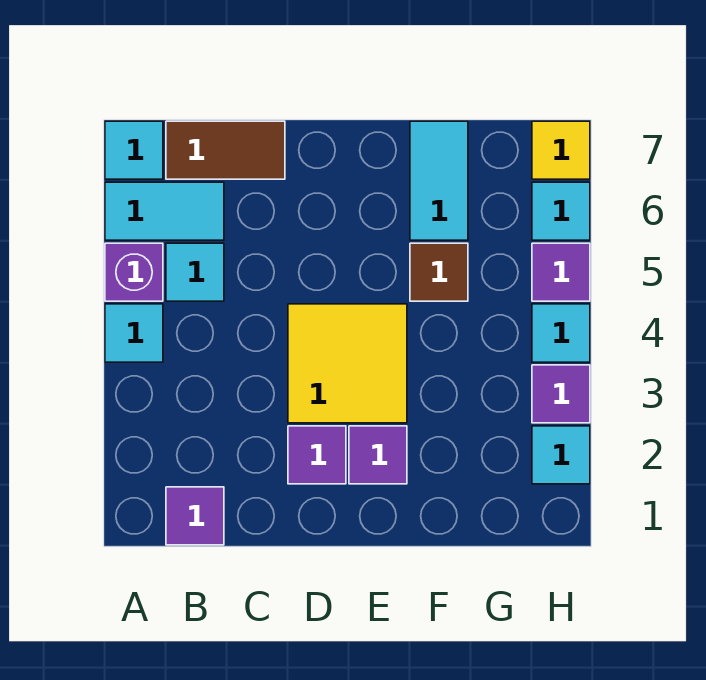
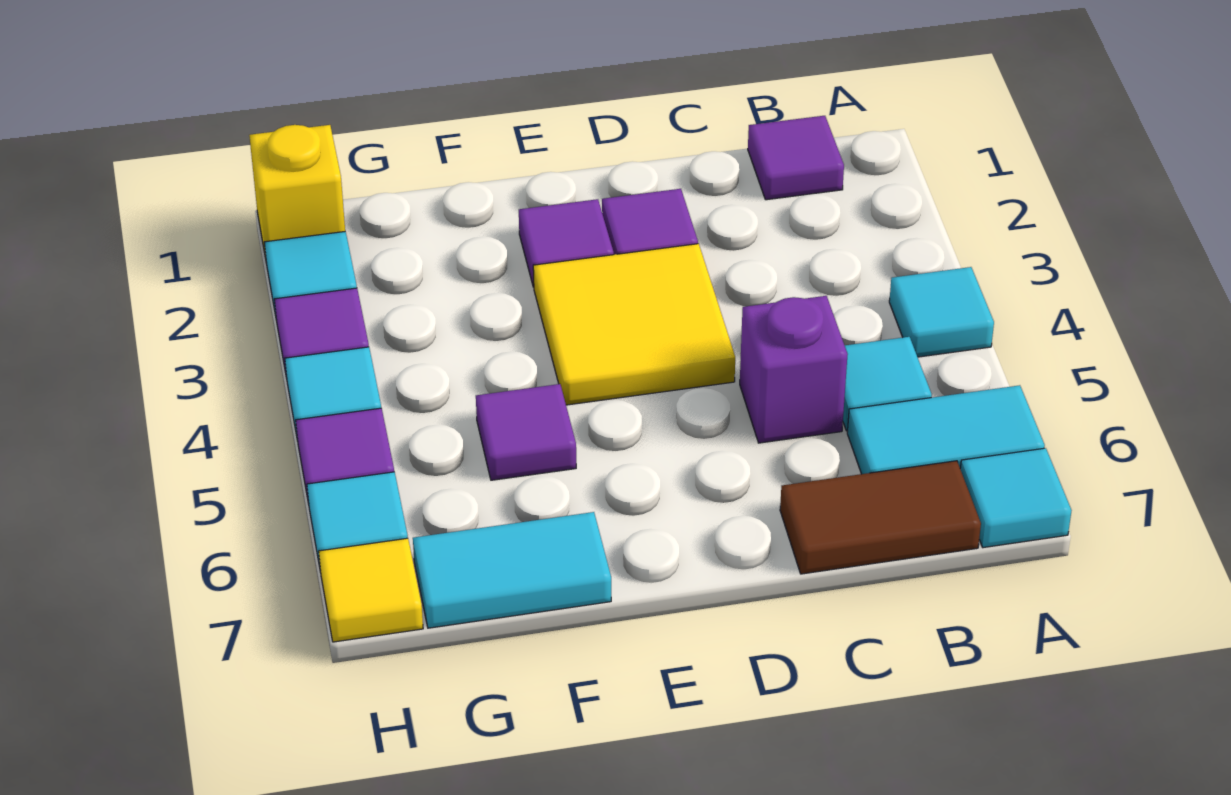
purple brick A5 level 1 -> purple brick C5 level 1
brown tile F5 level 1 -> purple tile F5 level 1
cyan tile F6:F7 level 1 -> cyan tile F7:G7 level 1
none -> yellow brick H1 level 1

